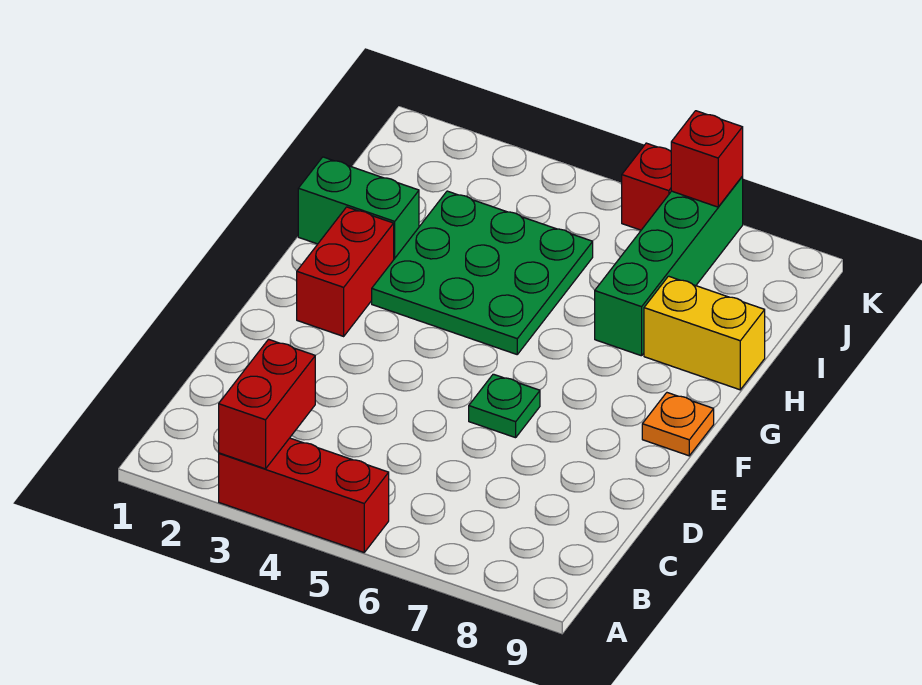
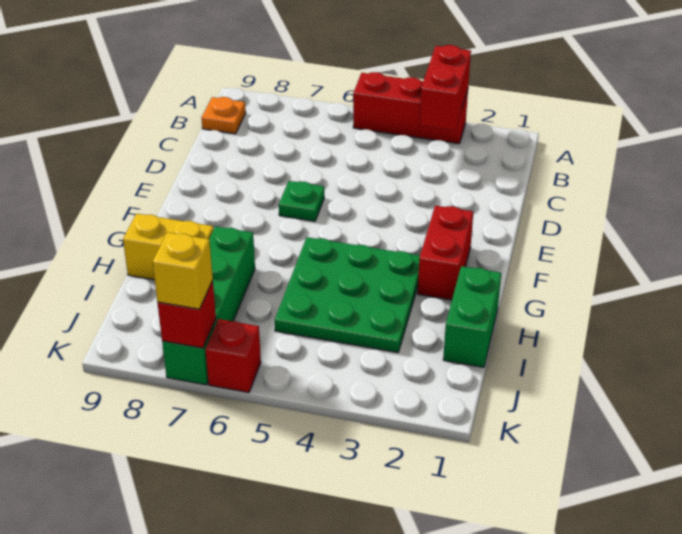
orange plate F9 level 1 -> orange plate B9 level 1
green brick H1:H2 level 1 -> green brick H1:I1 level 1
none -> yellow brick K7 level 3

